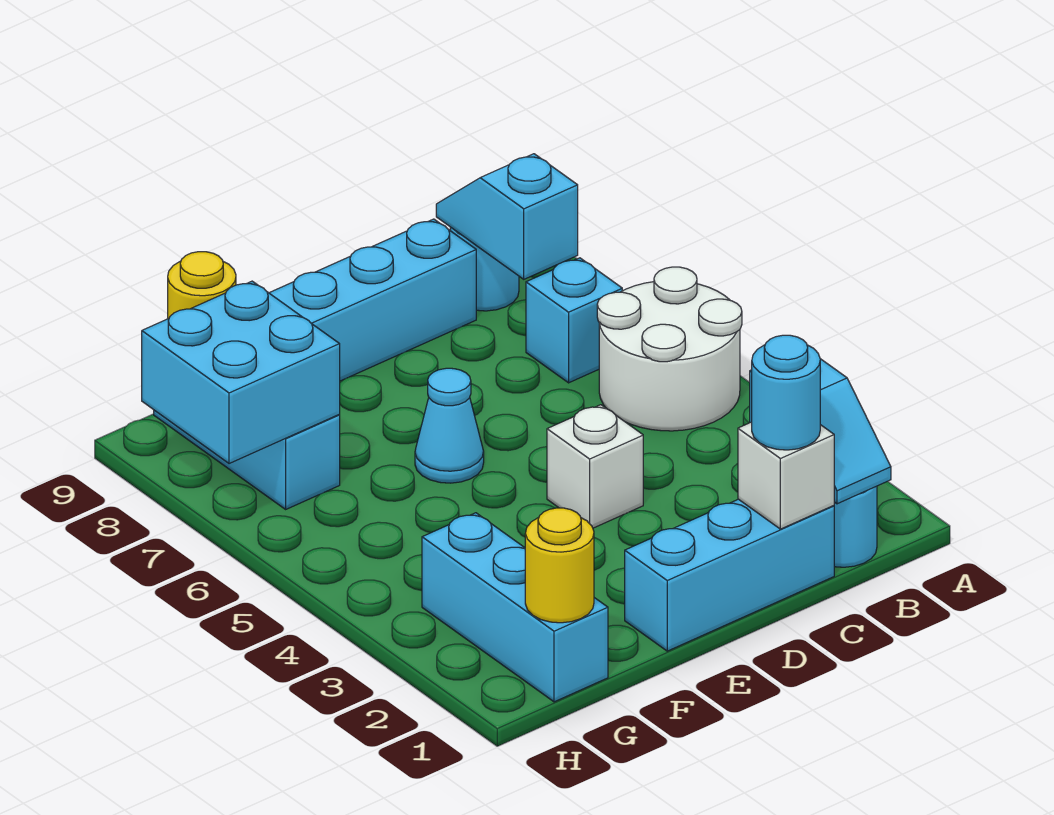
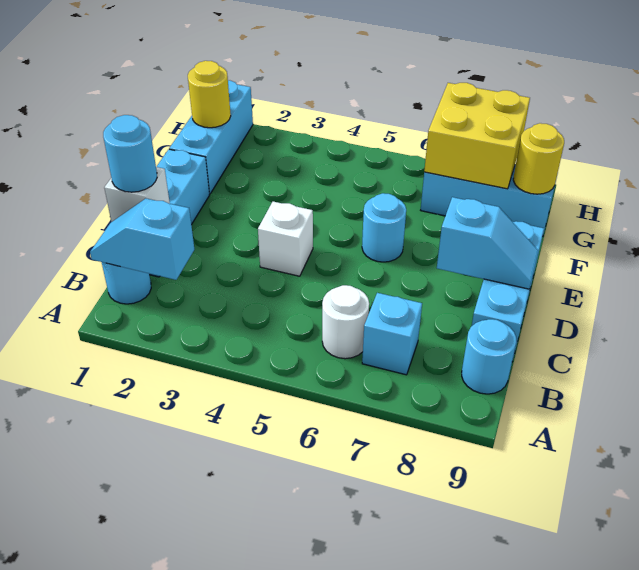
white round brick A5:B6 level 1 -> white round brick B6 level 1
cyan slope B8:B9 level 2 top 8 -> cyan slope D8:D9 level 2 top 8
cyan cone E6 level 1 -> cyan round brick E6 level 1
cyan brick G1:G3 level 1 -> cyan brick F1:H1 level 1
cyan brick G7:H8 level 2 -> yellow brick G7:H8 level 2

